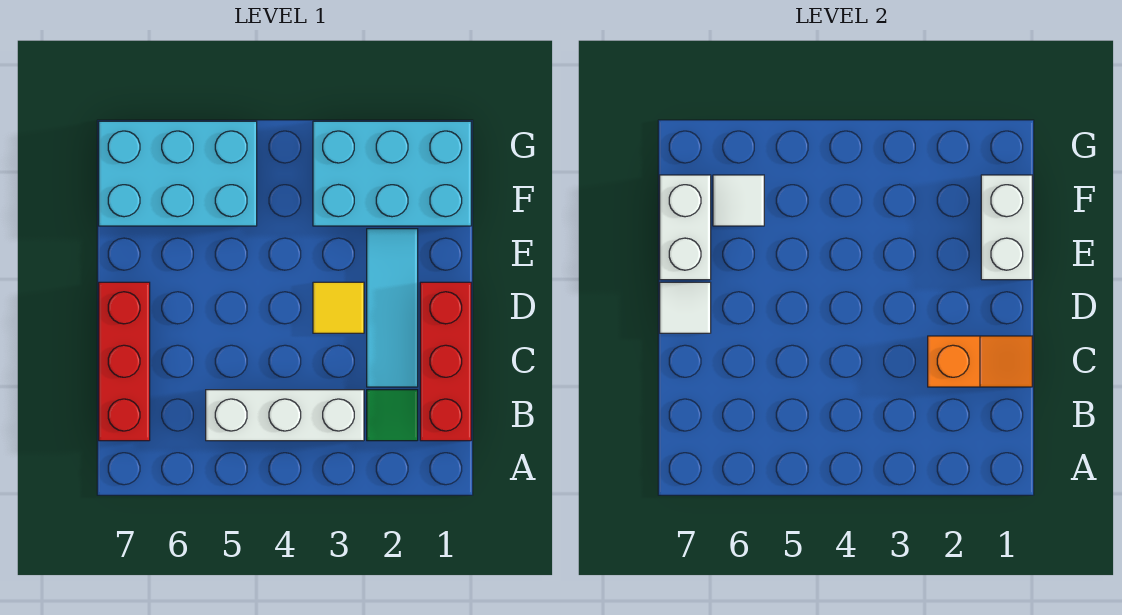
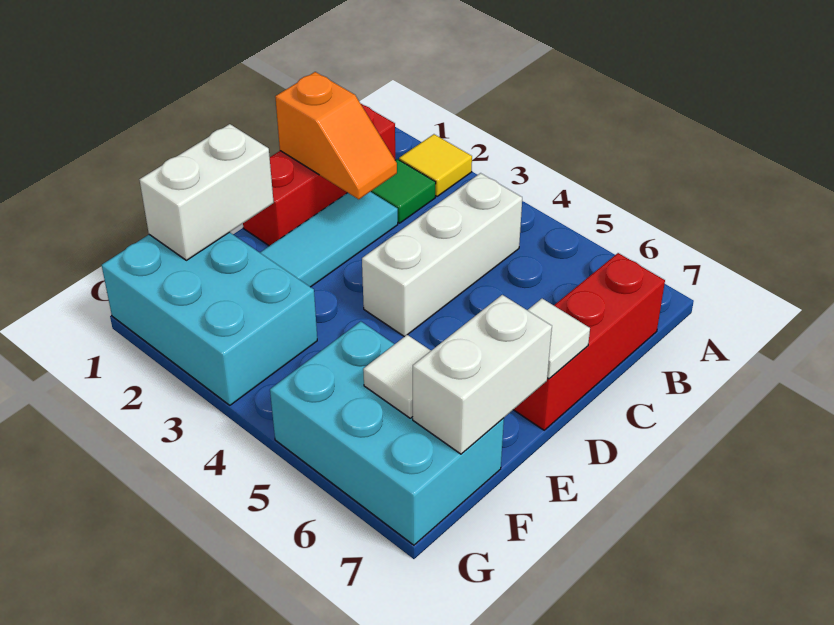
white brick B3:B5 level 1 -> white brick B4:D4 level 1
orange slope C1:C2 level 2 top 2 -> orange slope C1:C2 level 2 top 1
yellow tile D3 level 1 -> yellow tile A2 level 1

